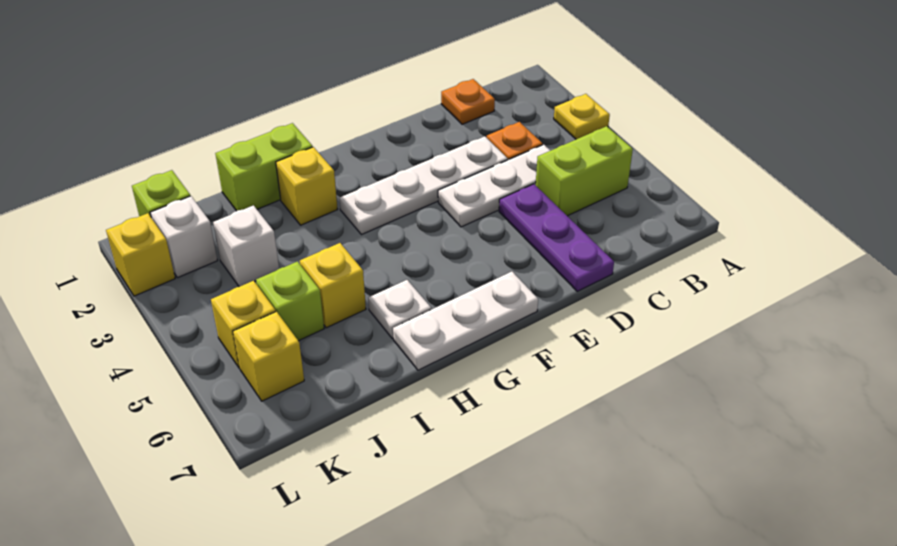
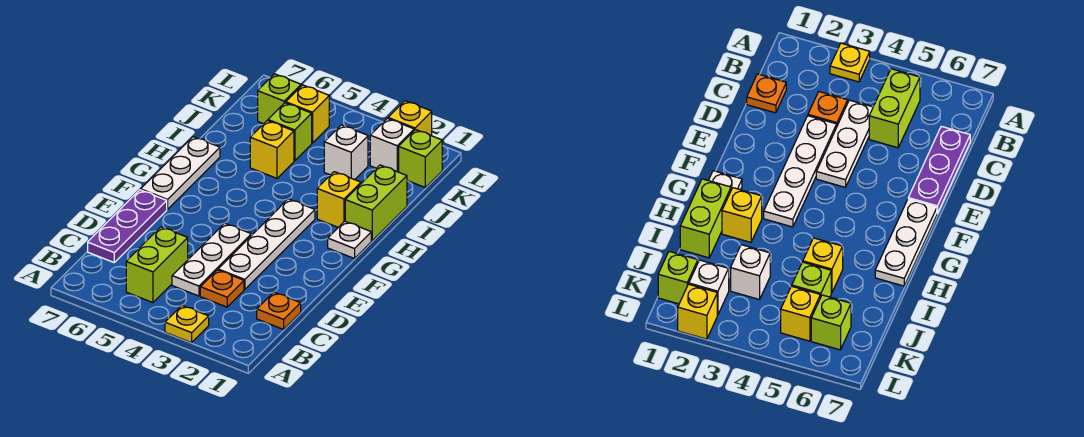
purple plate D5:D7 level 1 -> purple plate C7:E7 level 1
white plate H6 level 1 -> white plate G1 level 1
yellow brick K6 level 1 -> lime brick K6 level 1

